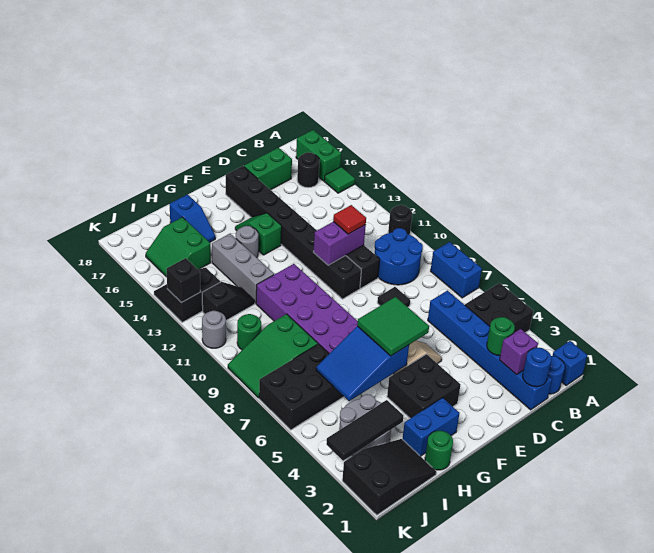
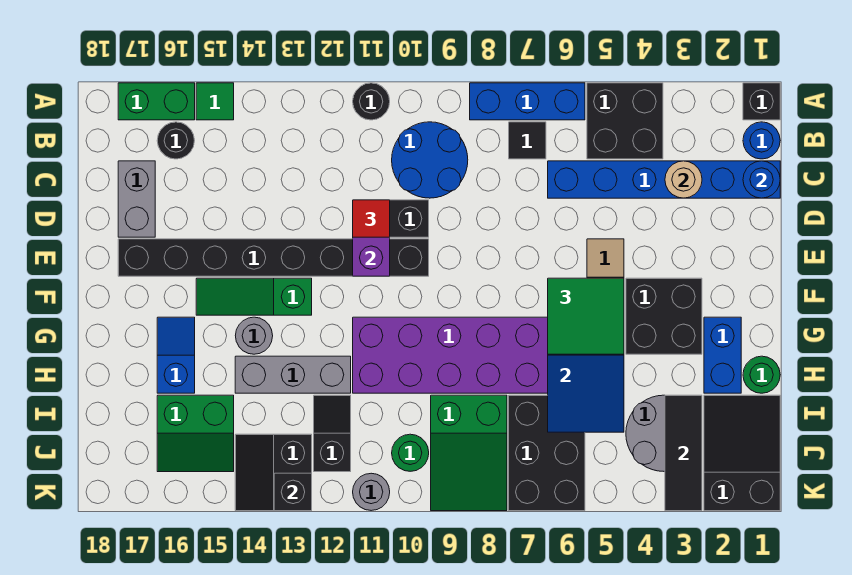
blue brick A1 level 1 -> black brick A1 level 1
blue brick A7:A8 level 1 -> blue brick A6:A8 level 1
purple brick C2 level 2 -> none
green round brick C3 level 2 -> tan round brick C3 level 2
green brick C17:D17 level 1 -> grey brick C17:D17 level 1
black tile D8 level 1 -> black tile B7 level 1
green slope F14:F15 level 1 top 14 -> green slope F13:F15 level 1 top 13
blue slope H16:H17 level 1 top 17 -> blue slope G16:H16 level 1 top H

